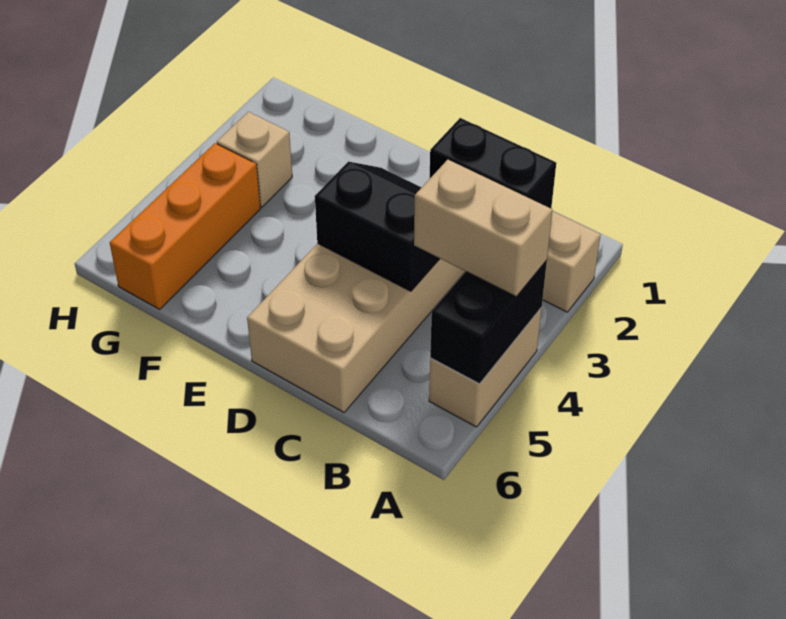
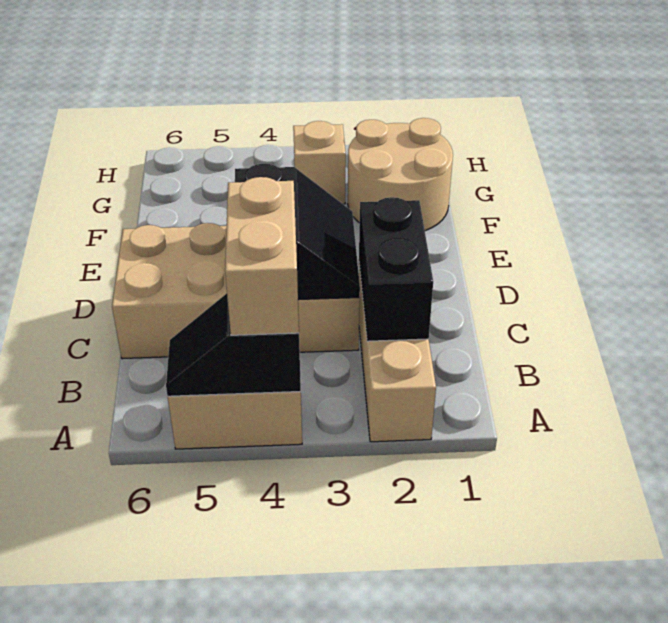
black brick A4:A5 level 2 -> black slope A4:A5 level 2 top 4
none -> tan round brick F1:G2 level 1
orange brick G4:G6 level 1 -> none

